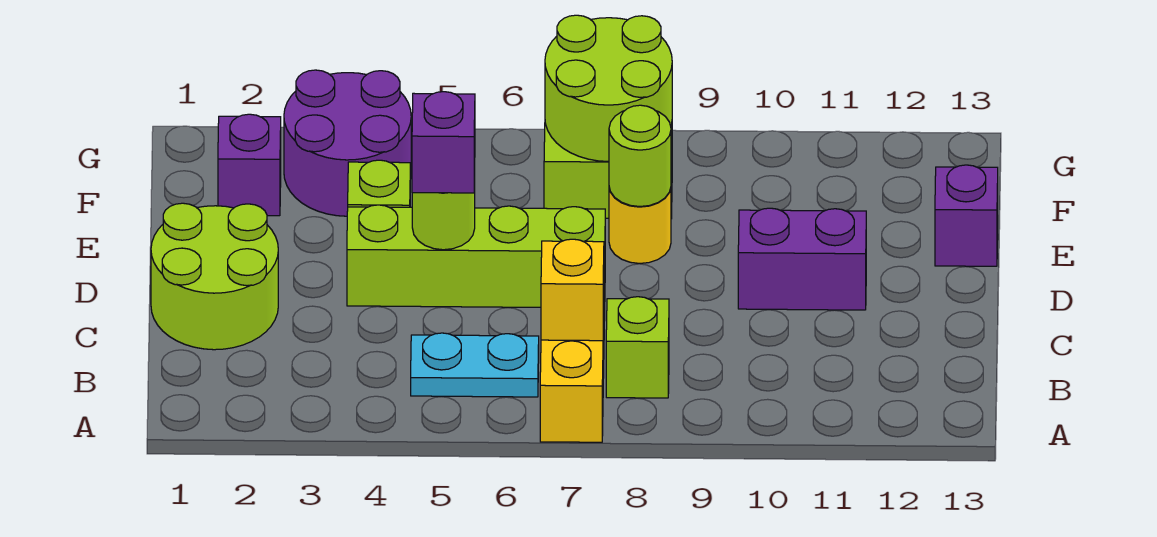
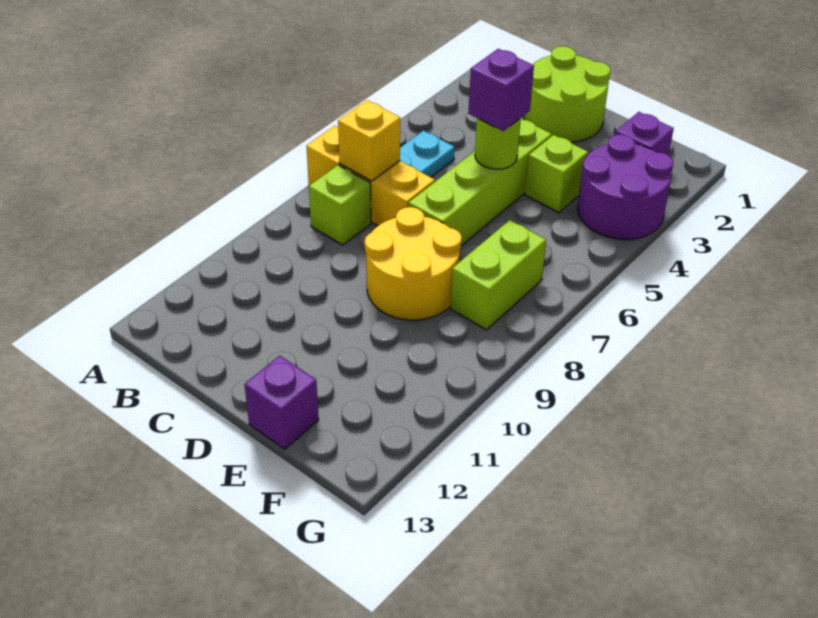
purple brick D10:D11 level 1 -> none
yellow round brick E8 level 1 -> yellow round brick D8:E9 level 1
lime round brick E8 level 2 -> none
lime round brick F7:G8 level 2 -> none

